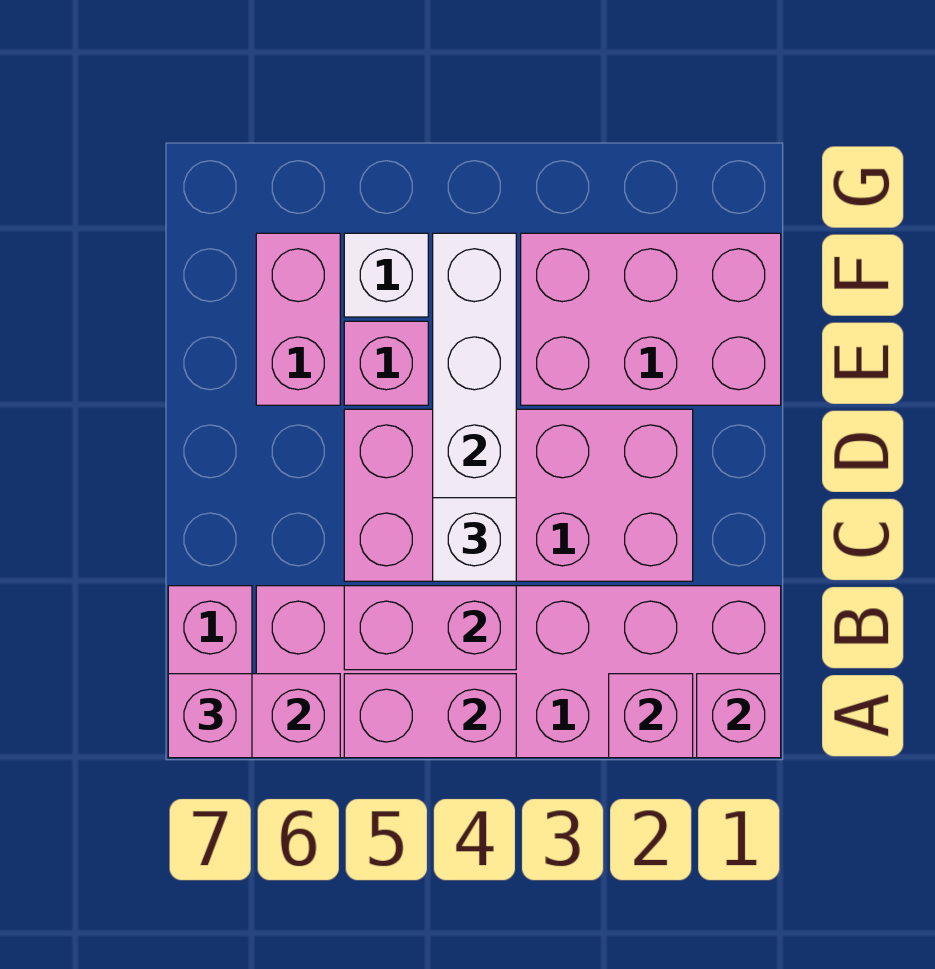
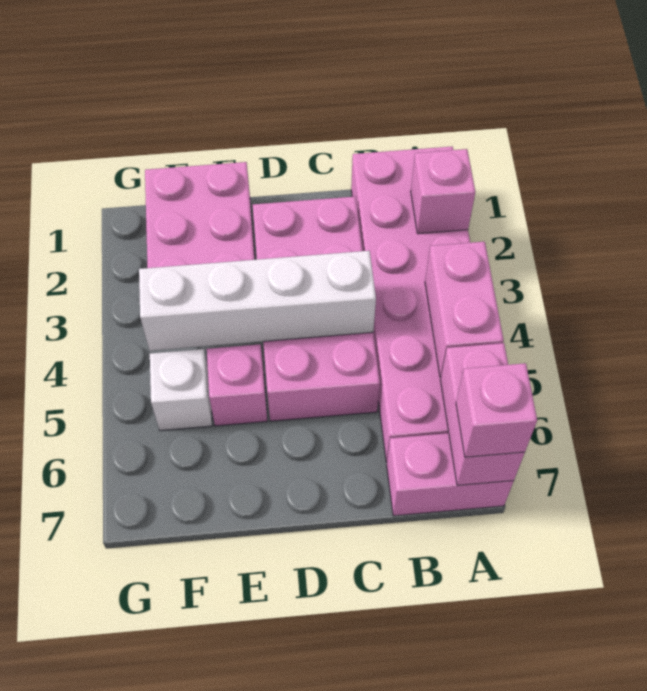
pink brick A1 level 2 -> none
pink brick B4:B5 level 2 -> none
white brick C4 level 3 -> none
pink brick E6:F6 level 1 -> none

